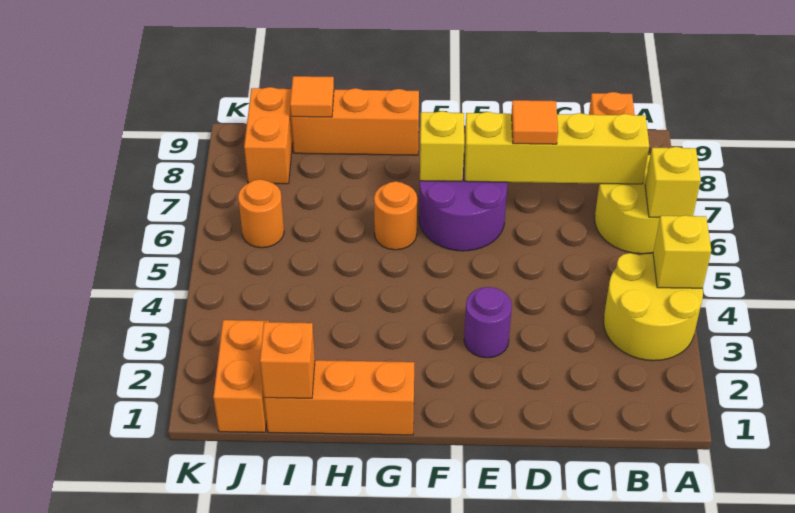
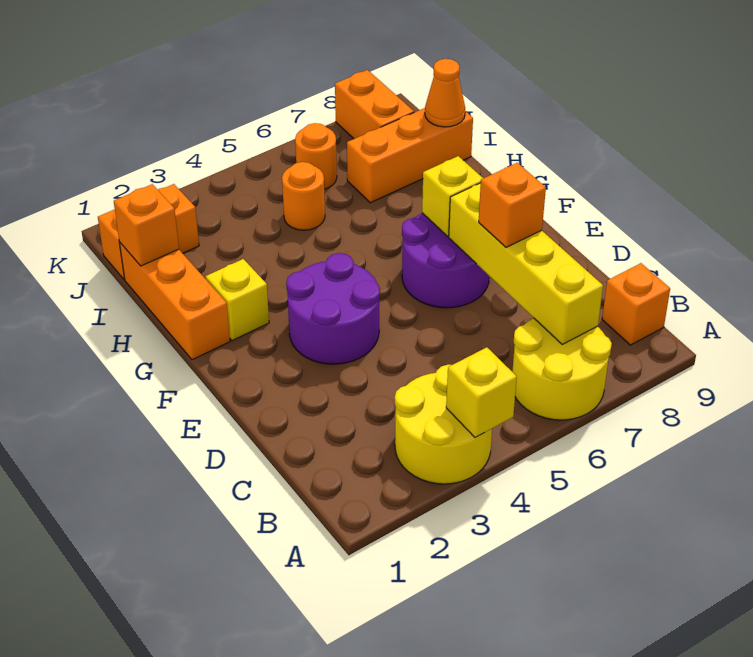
yellow brick A6 level 2 -> yellow brick G2 level 1
orange tile D7 level 3 -> orange brick D7 level 3
purple round brick E3 level 1 -> purple round brick E3:F4 level 1
orange round brick G6 level 1 -> orange round brick I5 level 1
orange brick G9:I9 level 1 -> orange brick I7:I9 level 1
orange tile I9 level 2 -> orange cone I9 level 2
orange brick J8:J9 level 1 -> orange brick J8:K8 level 1

